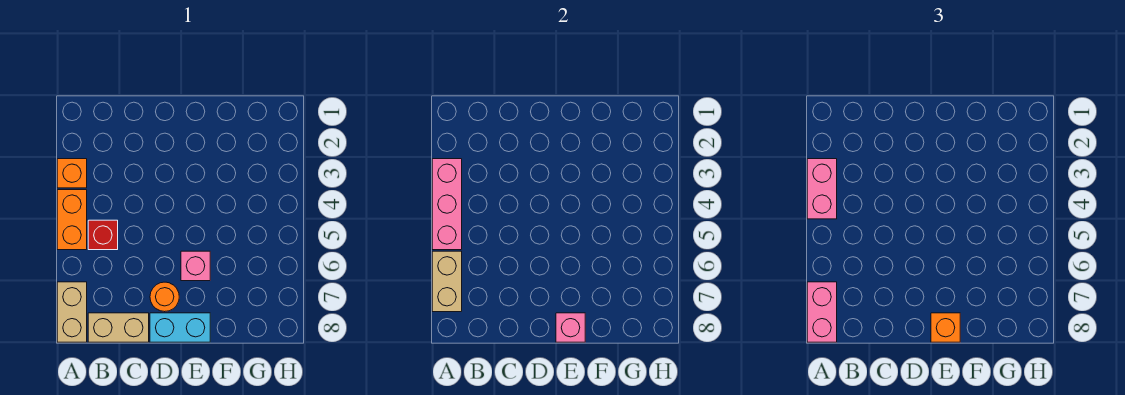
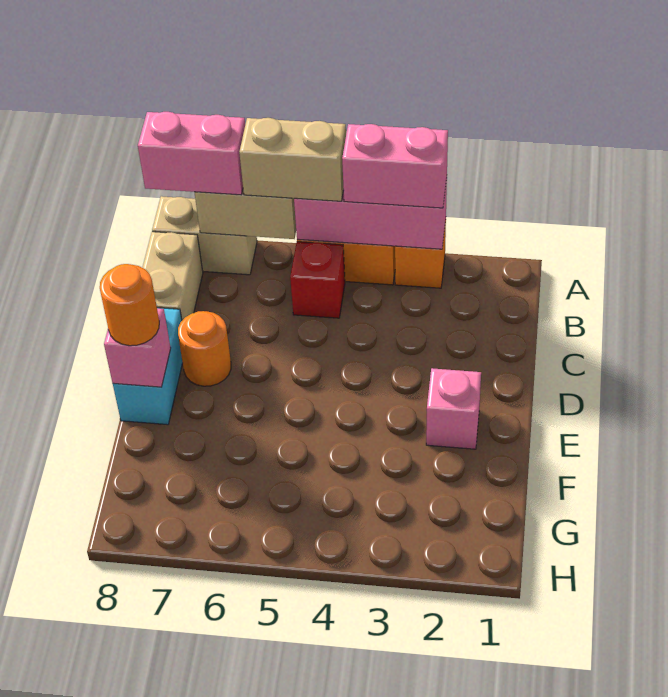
none -> tan brick A5:A6 level 3
pink brick E6 level 1 -> pink brick E2 level 1
orange brick E8 level 3 -> orange round brick E8 level 3

